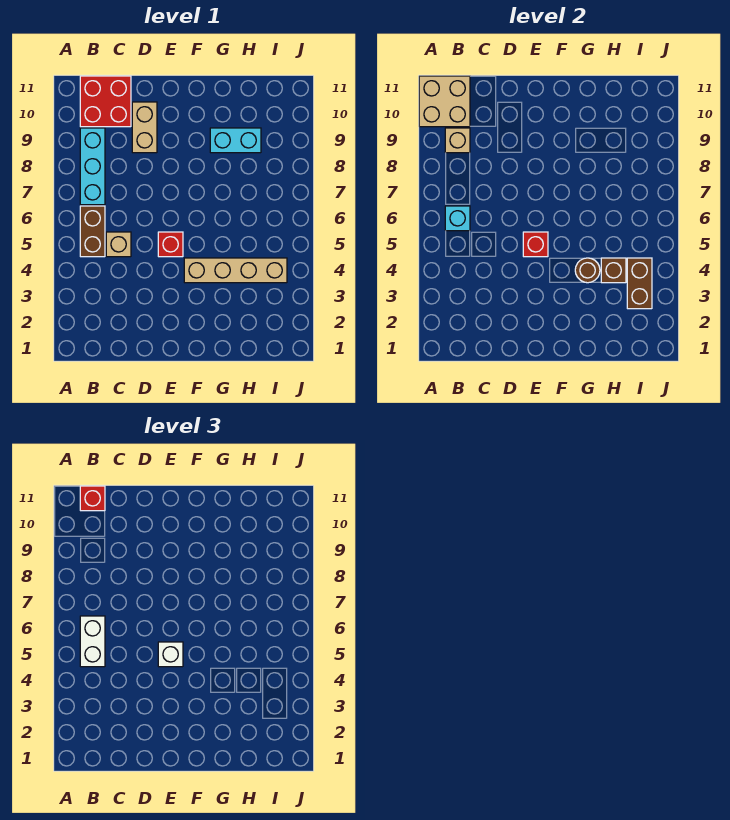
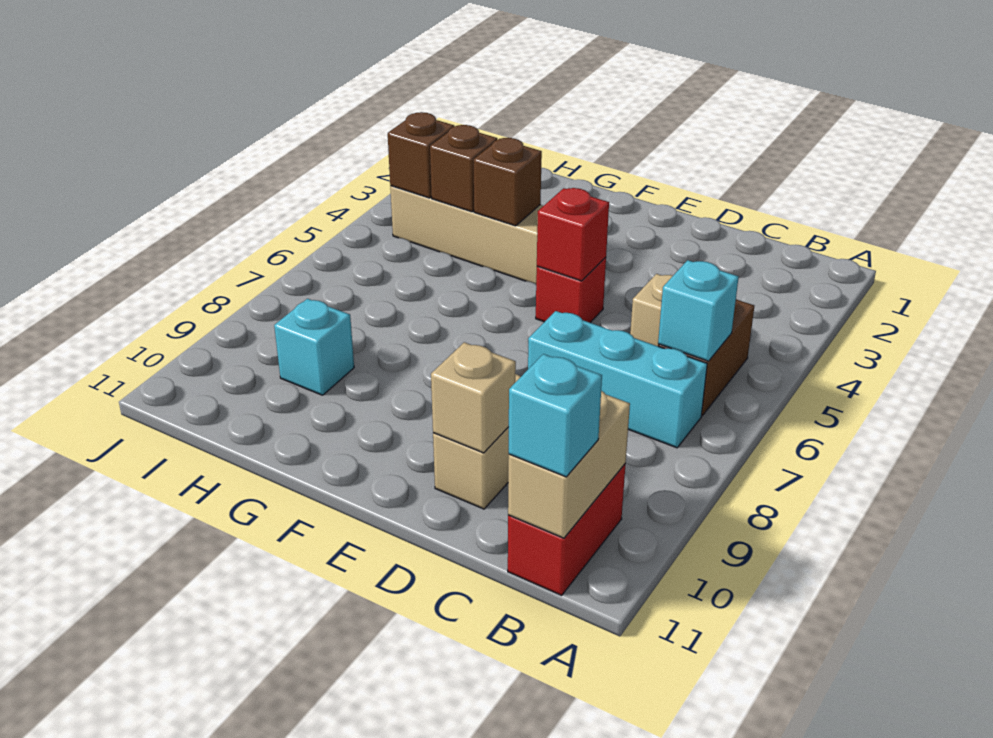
tan brick A10:B11 level 2 -> tan brick B10:B11 level 2
white brick B5:B6 level 3 -> none
cyan brick B7:B9 level 1 -> cyan brick B7:D7 level 1
tan brick B9 level 2 -> tan brick D10 level 2
red brick B10:C11 level 1 -> red brick B10:B11 level 1
red brick B11 level 3 -> cyan brick B11 level 3
white brick E5 level 3 -> none
brown round brick G4 level 2 -> brown brick G4 level 2
cyan brick G9:H9 level 1 -> cyan brick H9 level 1
brown brick I3:I4 level 2 -> brown brick I4 level 2

